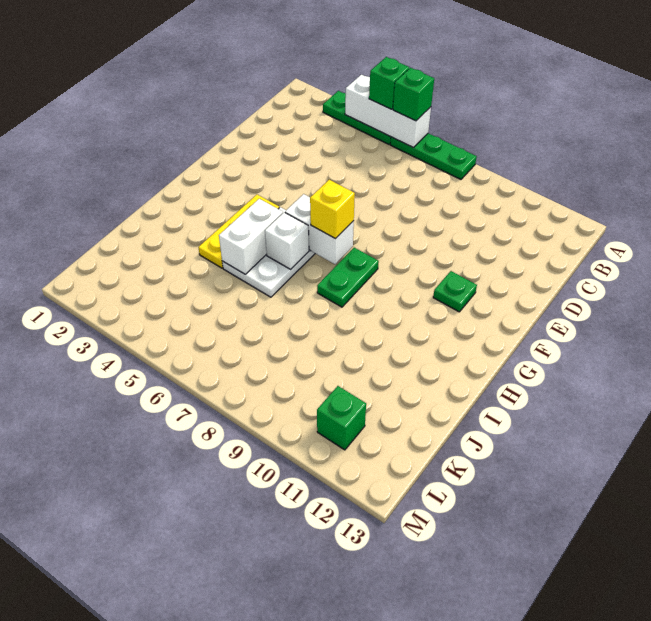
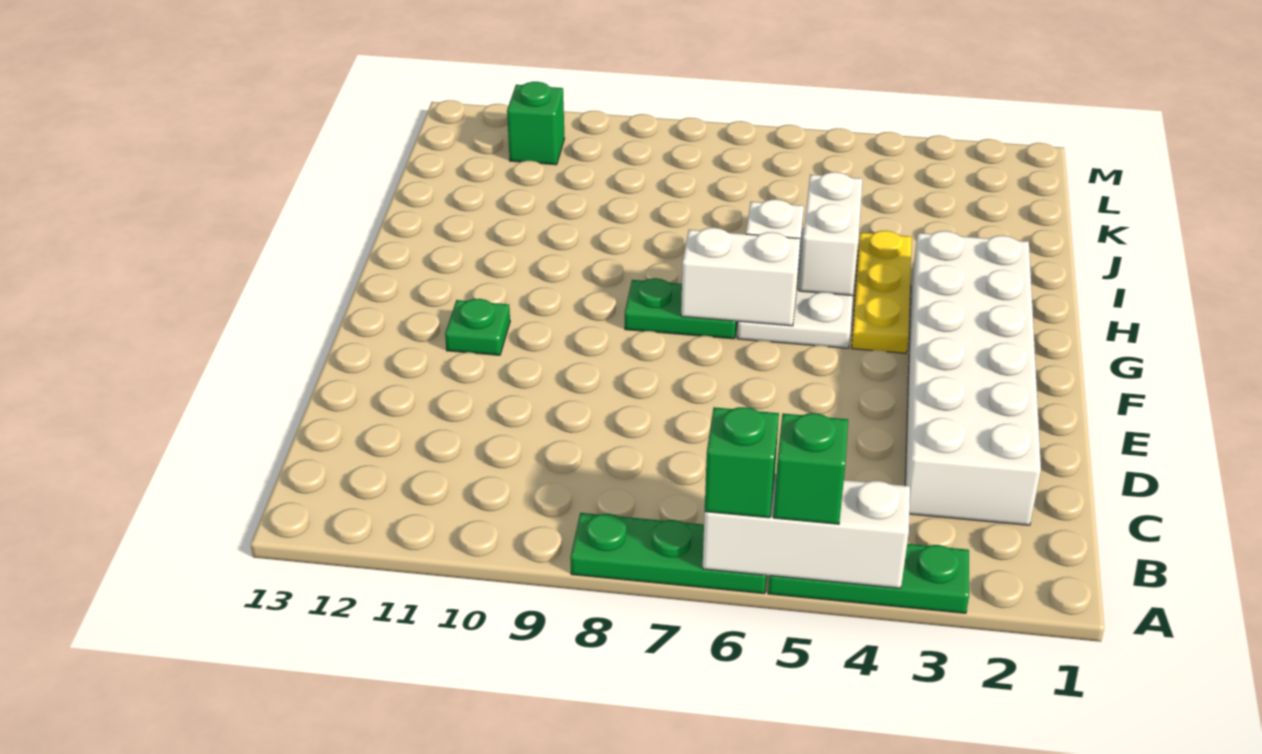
none -> white brick C2:H3 level 1
yellow brick G7 level 3 -> none
green plate G8:H8 level 1 -> green plate G7:G8 level 1

